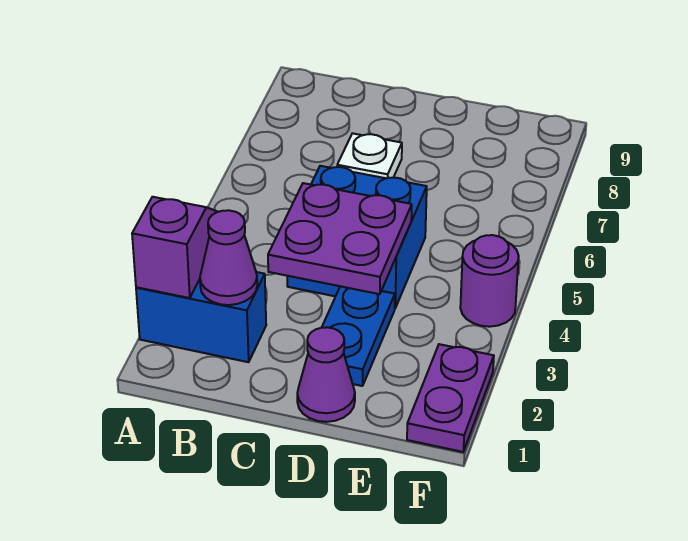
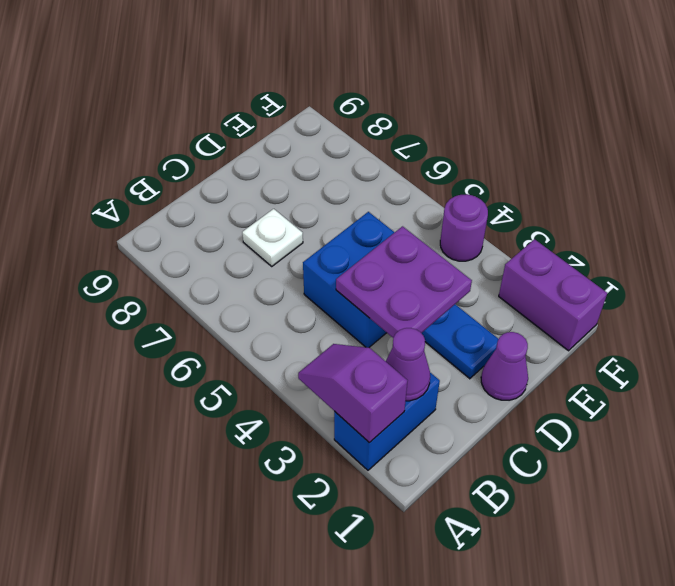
purple plate F1:F2 level 1 -> purple brick F1:F2 level 1

